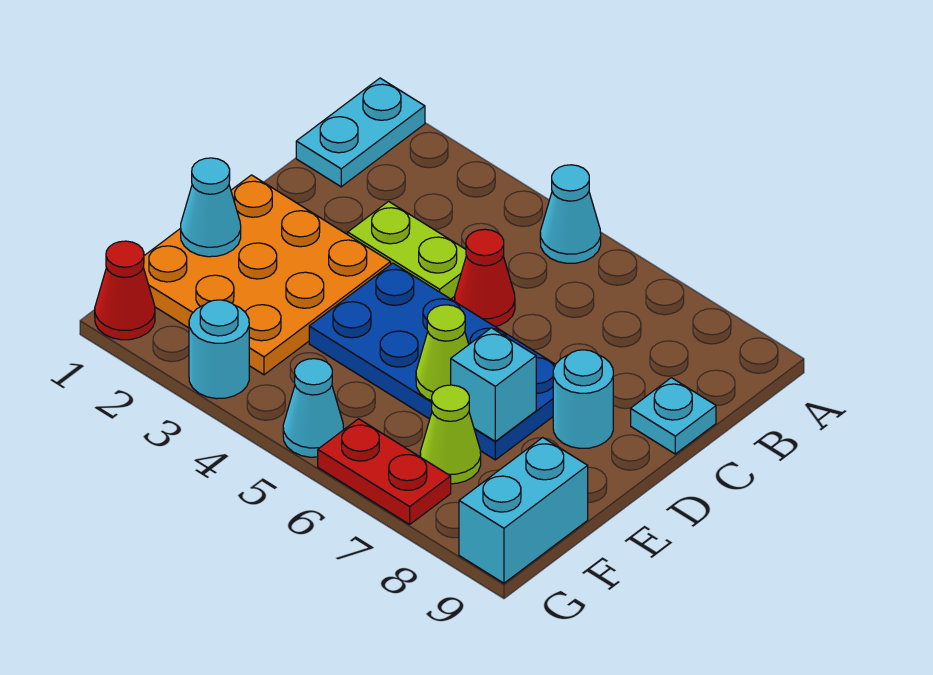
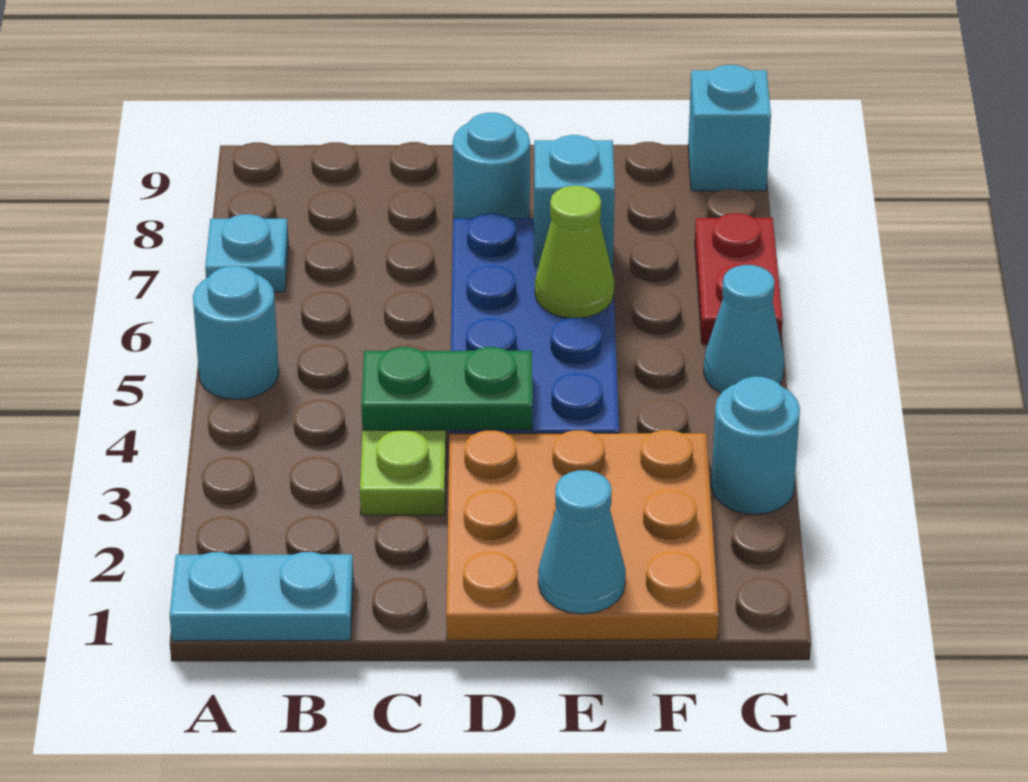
cyan cone A5 level 1 -> cyan round brick A5 level 1
none -> green plate C4:D4 level 2
red cone C5 level 1 -> none
cyan plate C9 level 1 -> cyan plate A7 level 1
lime cone F7 level 1 -> none
cyan brick F9:G9 level 1 -> cyan brick G9 level 1
red cone G1 level 1 -> none

